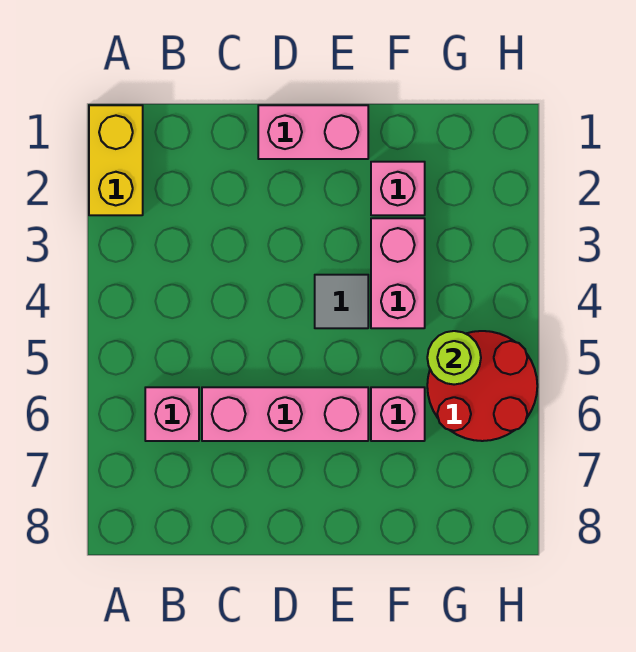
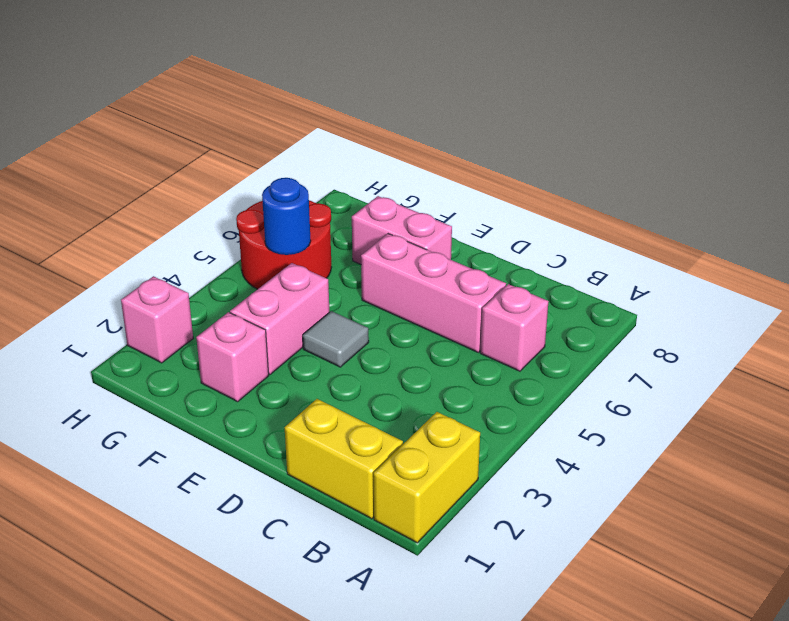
none -> yellow brick B1:C1 level 1
pink brick D1:E1 level 1 -> pink brick E7:F7 level 1
pink brick F6 level 1 -> pink brick H2 level 1
lime round brick G5 level 2 -> blue round brick G5 level 2

